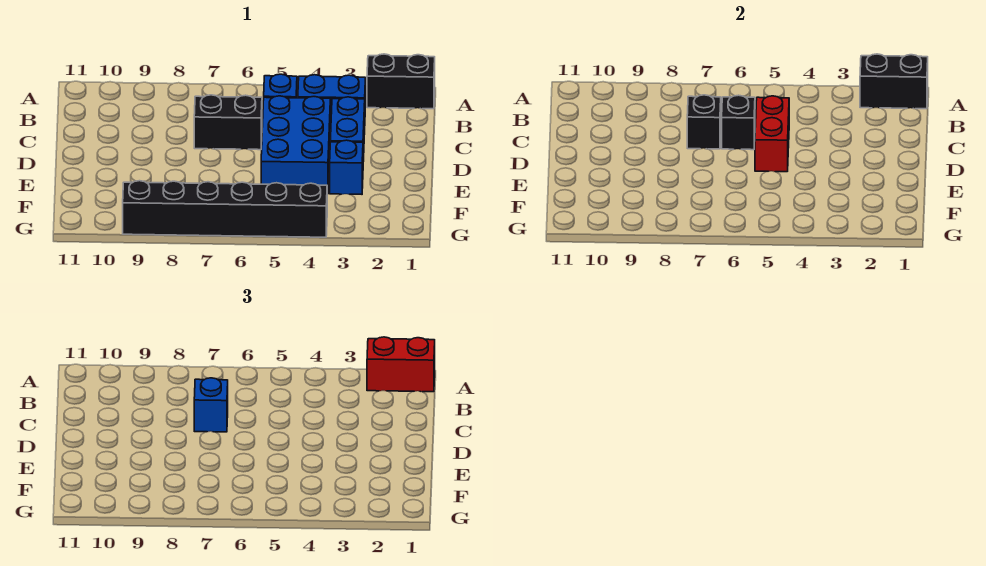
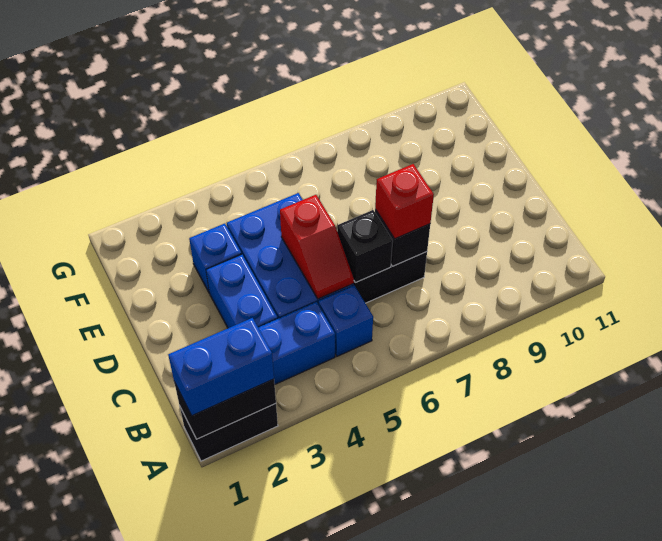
red brick A1:A2 level 3 -> blue brick A1:A2 level 3
red brick C5:D5 level 2 -> red slope C5:D5 level 2 top D
blue brick C7 level 3 -> red brick C7 level 3
black brick G4:G9 level 1 -> none

